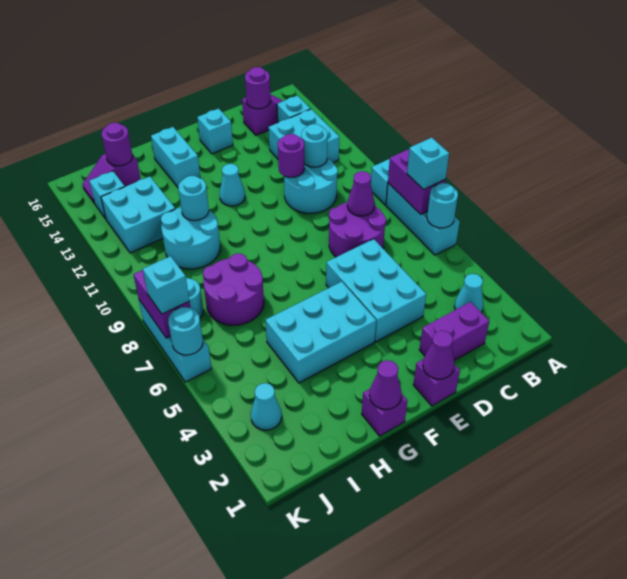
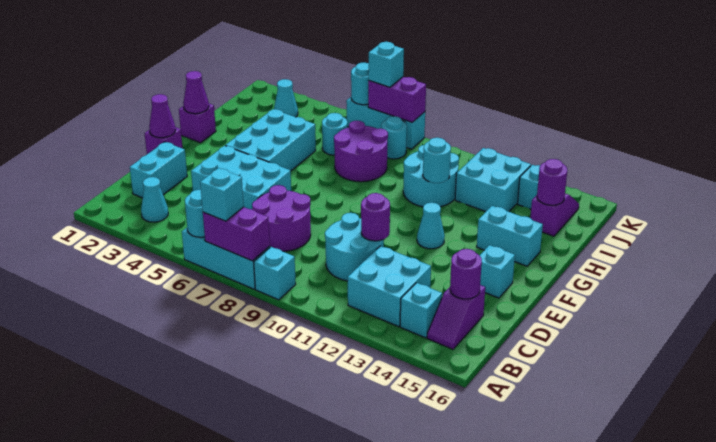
purple brick C2:D2 level 1 -> cyan brick C2:D2 level 1
purple cone C8 level 2 -> none
cyan round brick C11 level 2 -> cyan round brick I6 level 1

